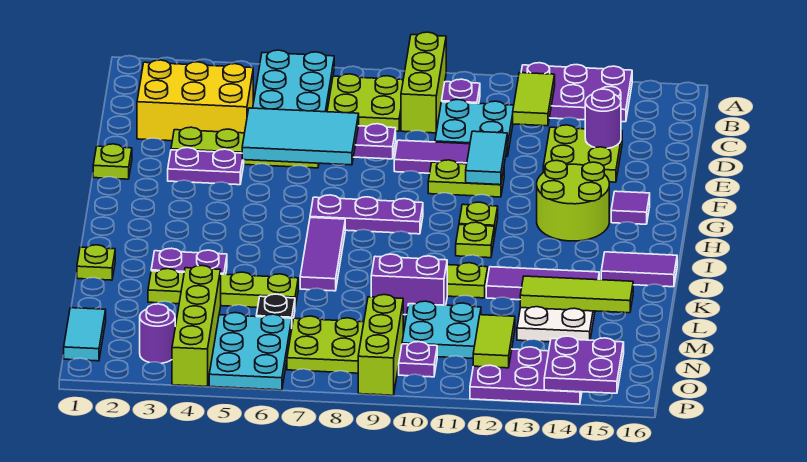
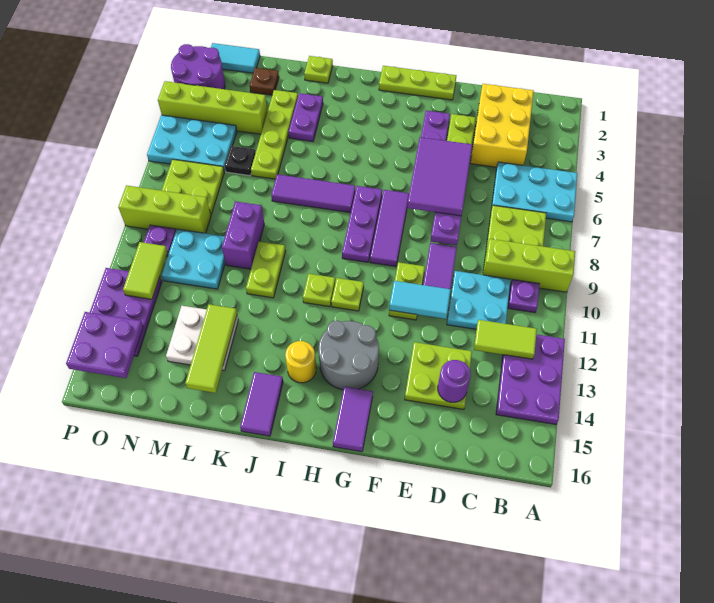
cyan tile E5:F7 level 3 -> purple tile E5:F7 level 3
lime plate F1 level 1 -> lime plate F1:H1 level 1
lime round brick G13:H14 level 1 -> grey round brick G13:H14 level 1
purple tile G15 level 1 -> purple tile G15:G16 level 1
none -> yellow round brick I14 level 1
purple tile K12:K14 level 1 -> purple tile G7:G9 level 1
none -> brown plate M2 level 1
lime tile N12:O12 level 2 -> lime tile O11:O12 level 2
purple round brick O3 level 1 -> purple round brick O2:P3 level 1

